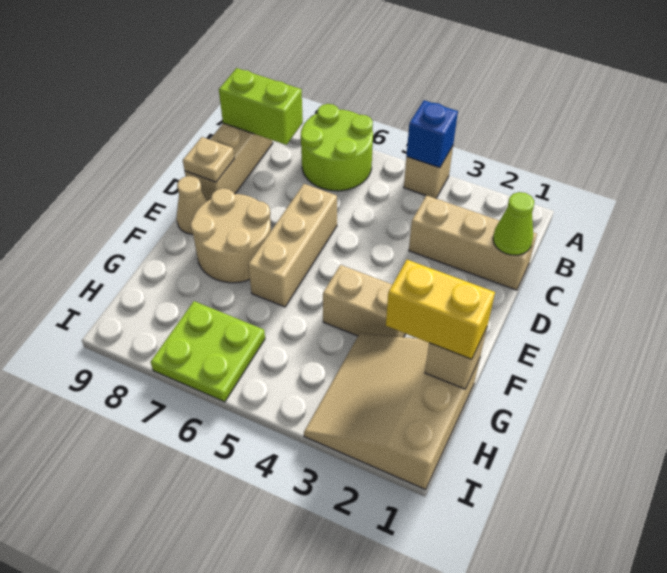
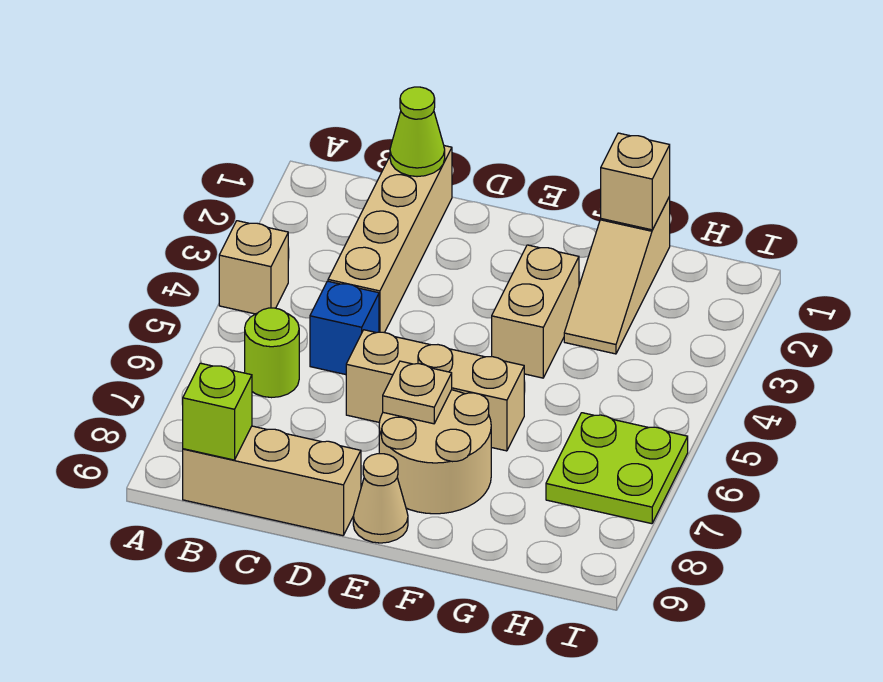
blue brick A4 level 2 -> blue brick C5 level 1
lime round brick A6:B7 level 1 -> lime round brick B6 level 1
lime brick B8:B9 level 2 -> lime brick B9 level 2
tan brick C1:C3 level 1 -> tan brick C1:C4 level 1
tan plate D9 level 2 -> tan plate E7 level 2
tan slope G1:I3 level 1 top 1 -> tan slope G1:G3 level 1 top 1
yellow brick G1:G2 level 3 -> none

